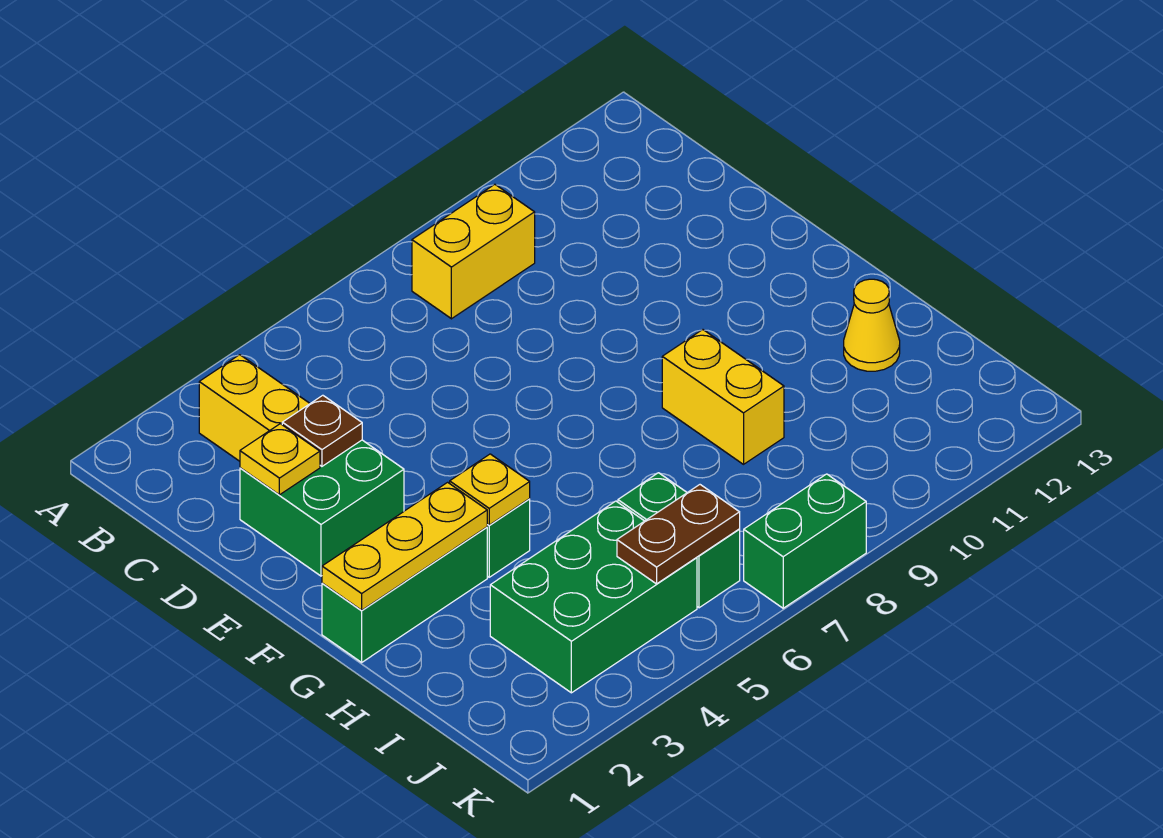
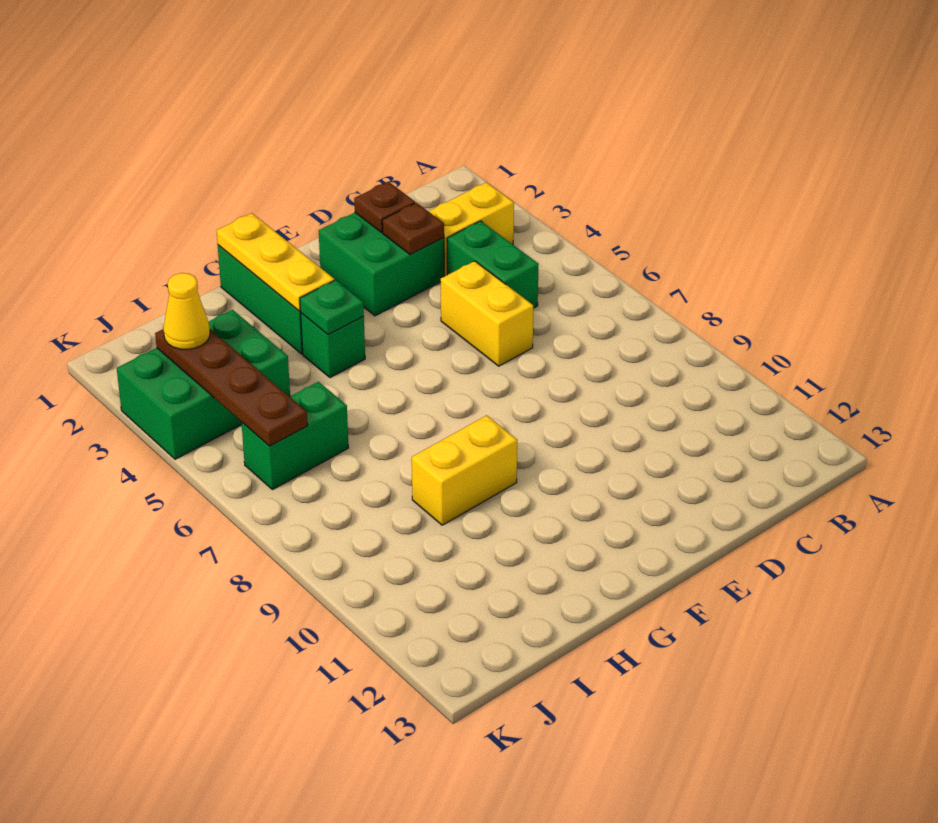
yellow brick B8:B9 level 1 -> yellow brick D5:D6 level 1
yellow plate D2 level 2 -> brown plate D2 level 2
yellow plate G4 level 2 -> green plate G4 level 2
yellow cone H12 level 1 -> yellow cone J3 level 3
green brick I3:J5 level 1 -> green brick I3:K4 level 1
brown plate J5:J6 level 2 -> brown plate J3:J6 level 2
green brick K7:K8 level 1 -> green brick C4:C5 level 1

